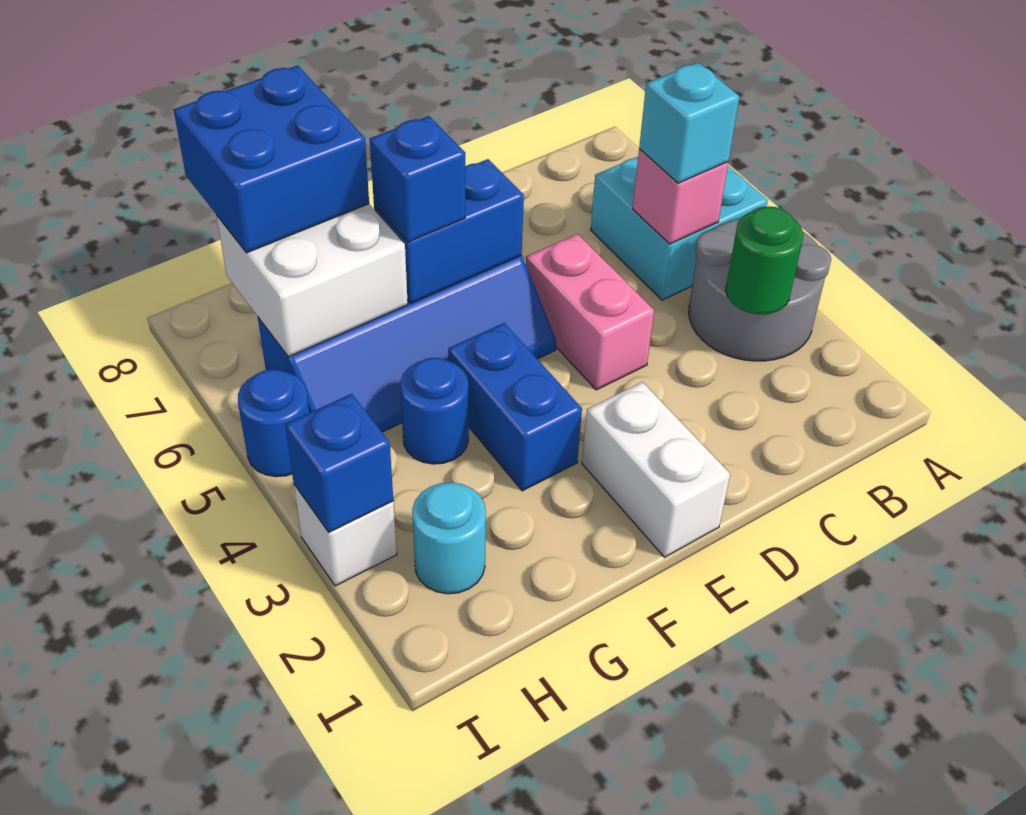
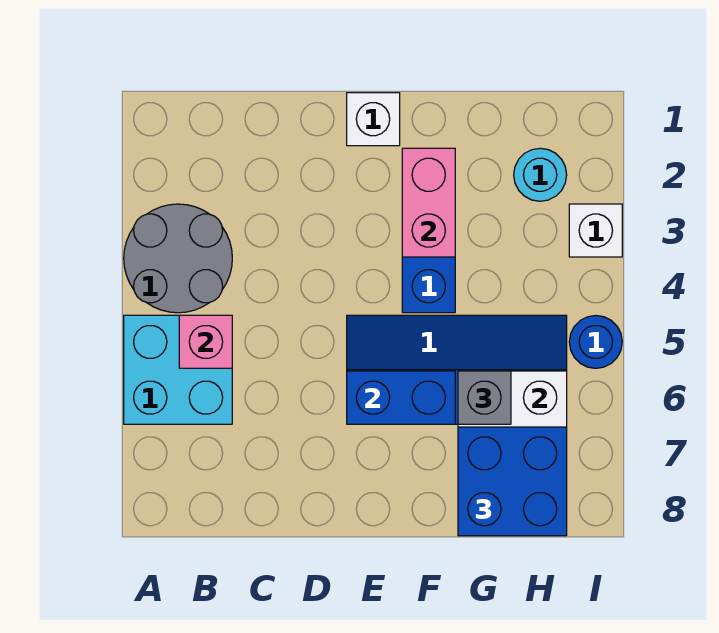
green round brick B3 level 2 -> none
cyan brick B5 level 3 -> none
pink brick D4:D5 level 1 -> pink brick F2:F3 level 2
white brick E1:E2 level 1 -> white brick E1 level 1
blue brick F6 level 3 -> none
blue round brick G4 level 1 -> none
none -> grey brick G6 level 3
blue brick I3 level 2 -> none

